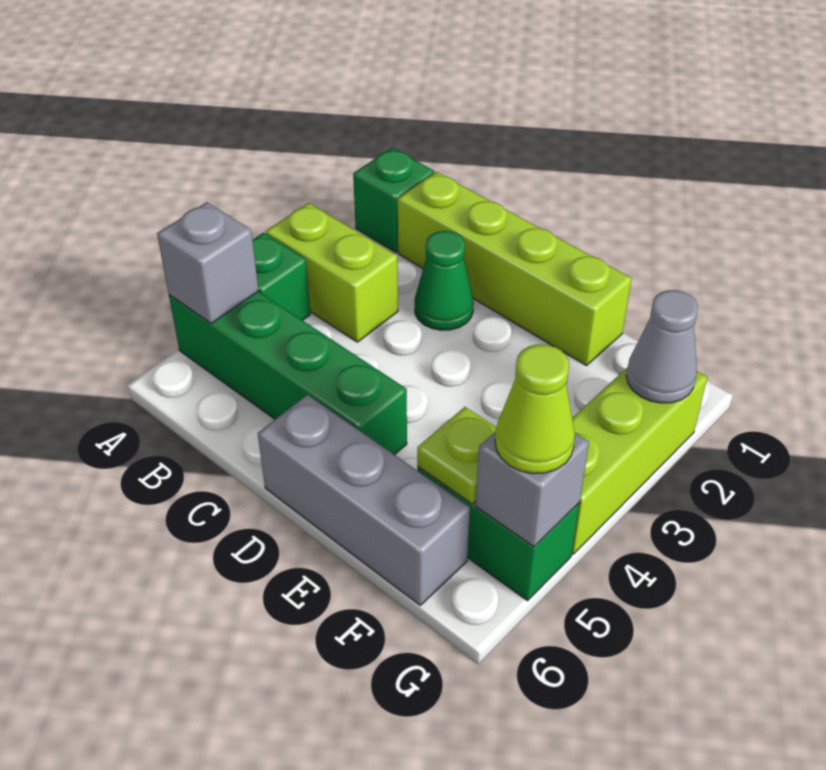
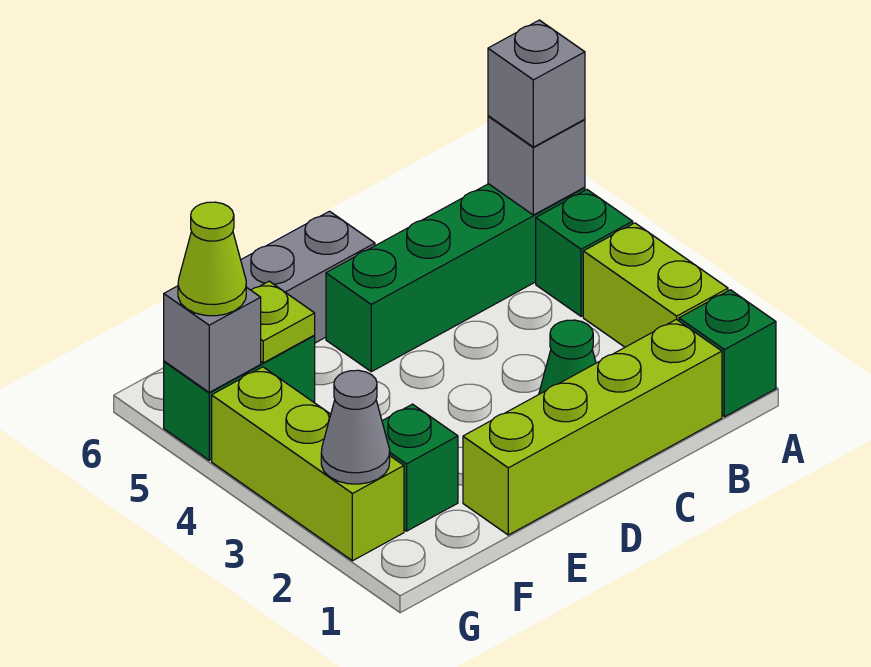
lime brick A3:B3 level 1 -> lime brick A2:A3 level 1
none -> grey brick A5 level 3
none -> green brick F2 level 1

